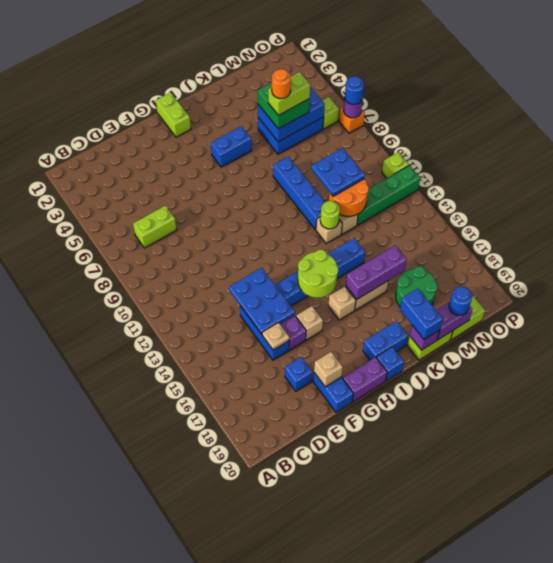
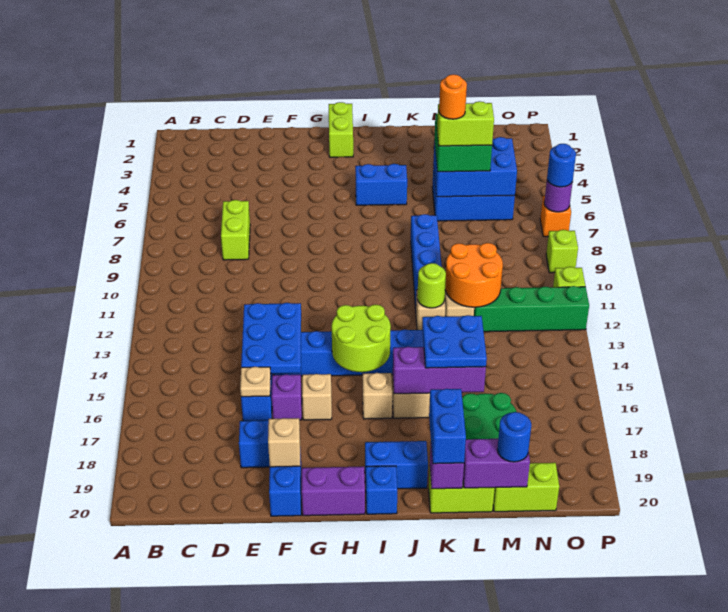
lime brick C7:D7 level 1 -> lime brick D7:D8 level 1
blue plate L10:M11 level 3 -> blue plate K15:L16 level 3
lime brick O6 level 1 -> lime brick P9 level 1

